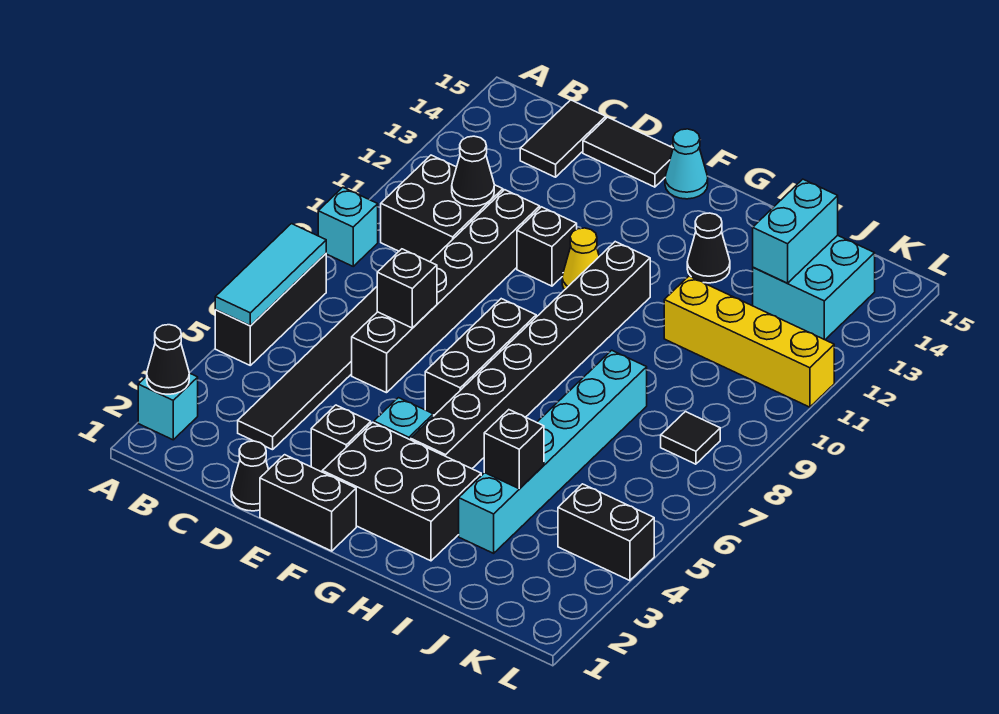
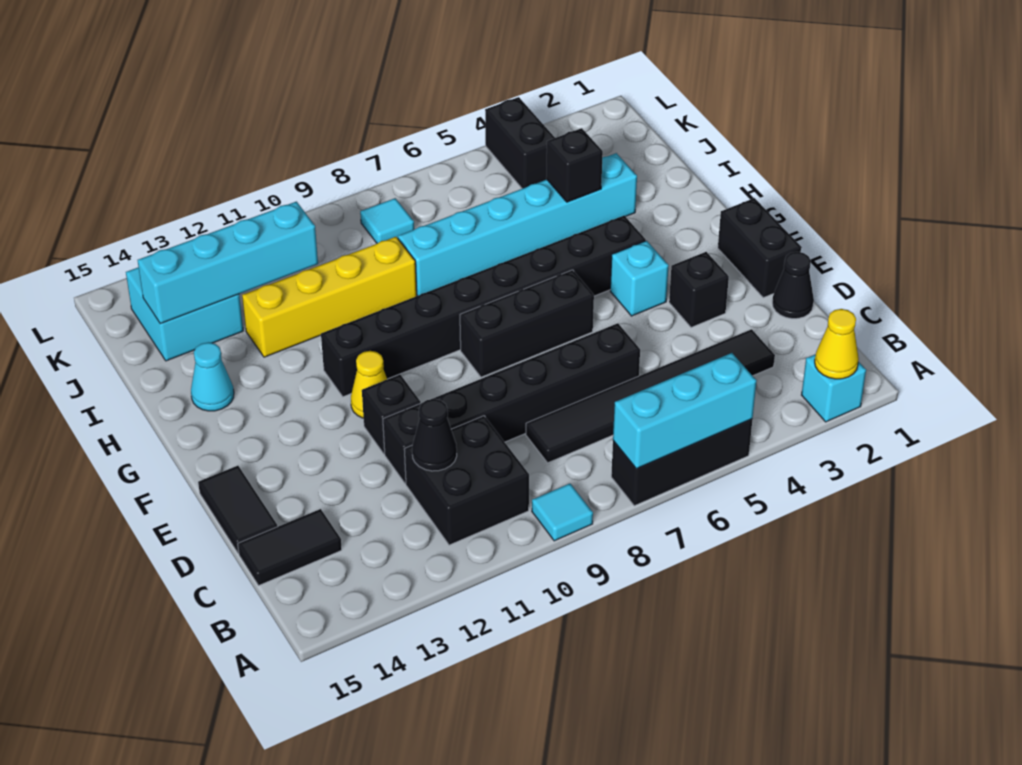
black cone A2 level 2 -> yellow cone A2 level 2
cyan tile A5:A7 level 2 -> cyan brick A5:A7 level 2
cyan brick A9 level 1 -> cyan tile A9 level 1
black brick D7 level 2 -> none
black brick F2:H3 level 1 -> none
cyan cone F15 level 1 -> cyan cone H14 level 1
black cone H13 level 1 -> none
yellow brick I11:L11 level 1 -> yellow brick I9:I12 level 1
cyan brick J13:J14 level 2 -> cyan brick J11:J14 level 2
black tile K8 level 1 -> cyan tile K8 level 1

